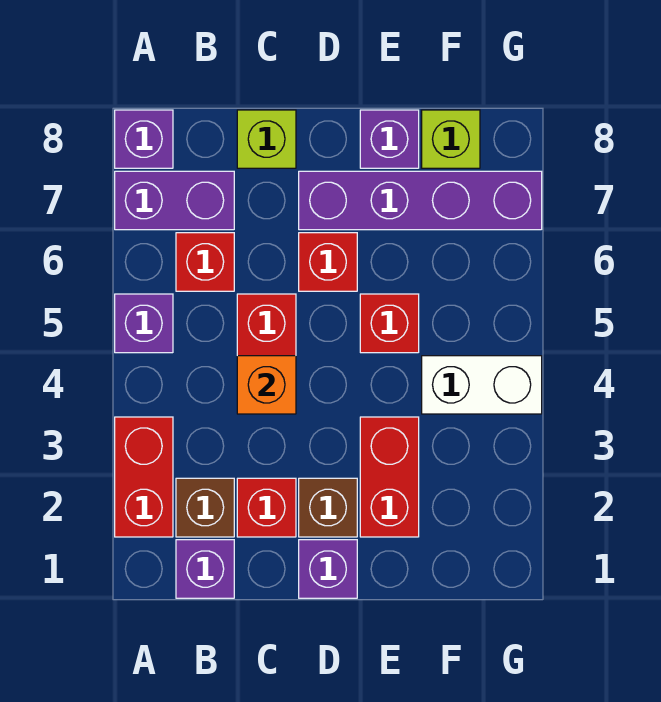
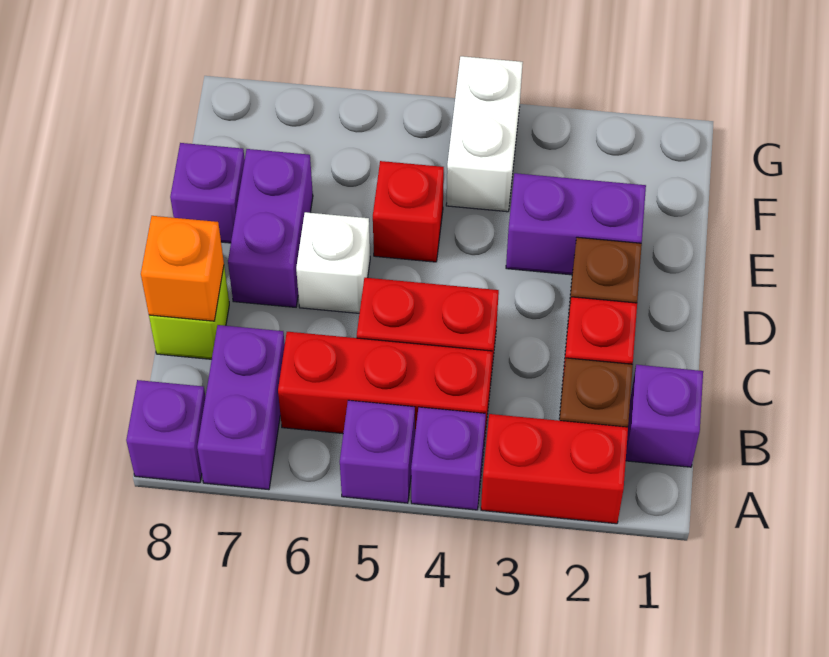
red brick B6 level 1 -> red brick B4:B6 level 1
orange brick C4 level 2 -> orange brick C8 level 2
purple brick D1 level 1 -> purple brick A4 level 1
red brick D6 level 1 -> white brick D6 level 1
purple brick D7:G7 level 1 -> purple brick D7:E7 level 1
red brick E2:E3 level 1 -> purple brick E2:E3 level 1
lime brick F8 level 1 -> none

